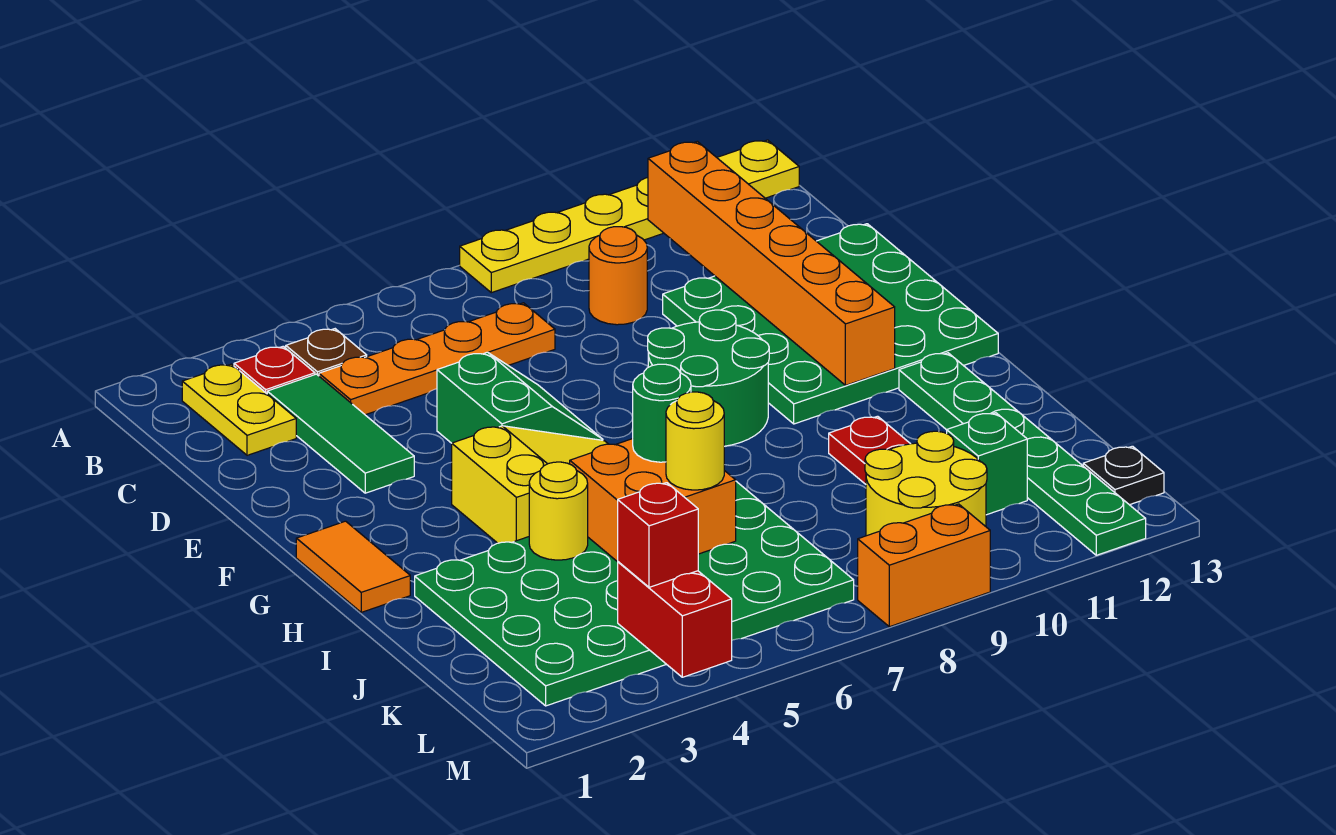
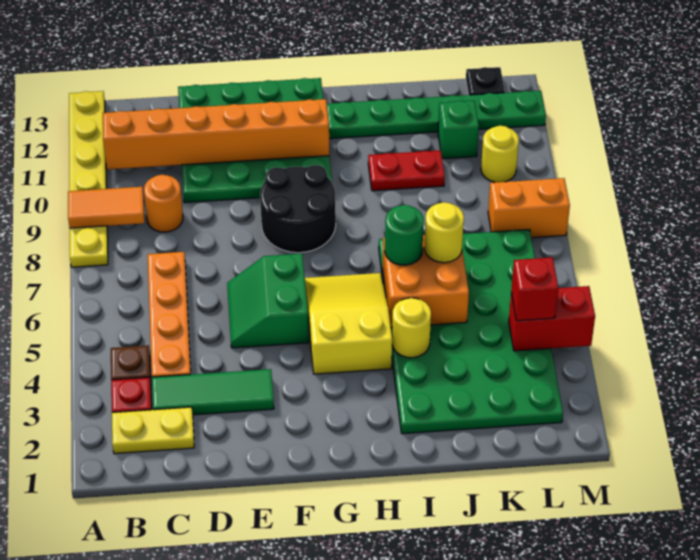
green slope E5:F6 level 1 top 5 -> green slope E5:F6 level 1 top F
green round brick F8:G9 level 1 -> black round brick F8:G9 level 1
orange tile G1:H1 level 1 -> orange tile A9:B9 level 2
yellow round brick K9:L10 level 1 -> yellow round brick L10 level 1
orange brick M8:M9 level 1 -> orange brick L8:M8 level 1

